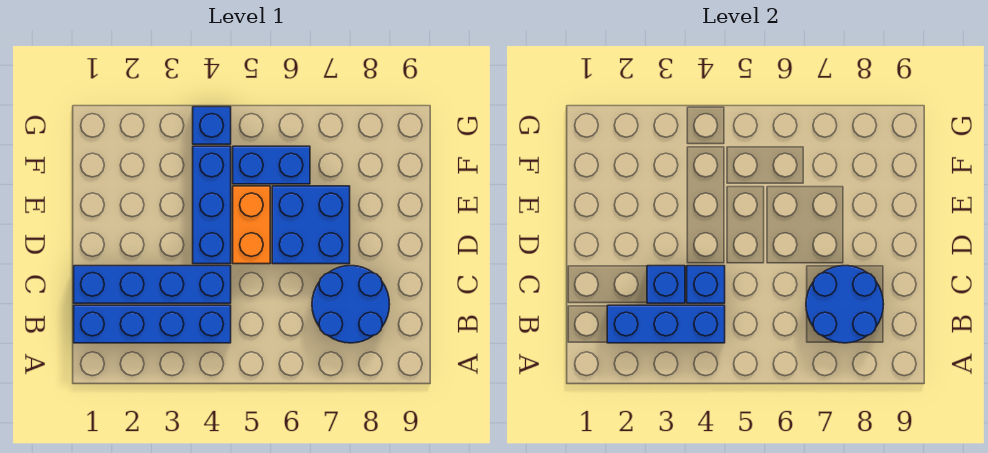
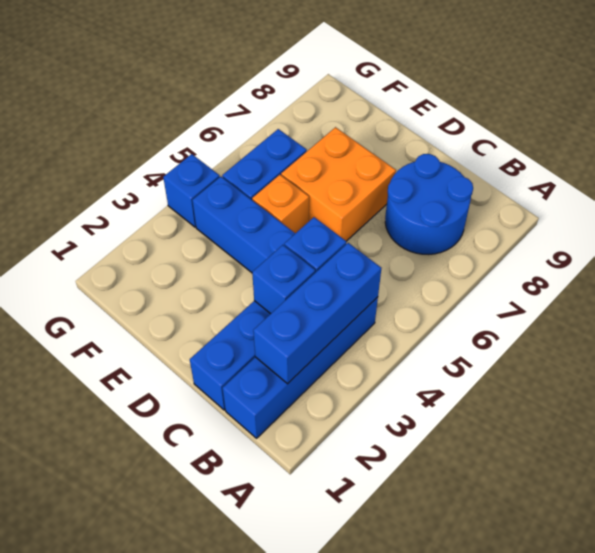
blue round brick B7:C8 level 2 -> none
orange brick D5:E5 level 1 -> orange brick E5 level 1
blue brick D6:E7 level 1 -> orange brick D6:E7 level 1

